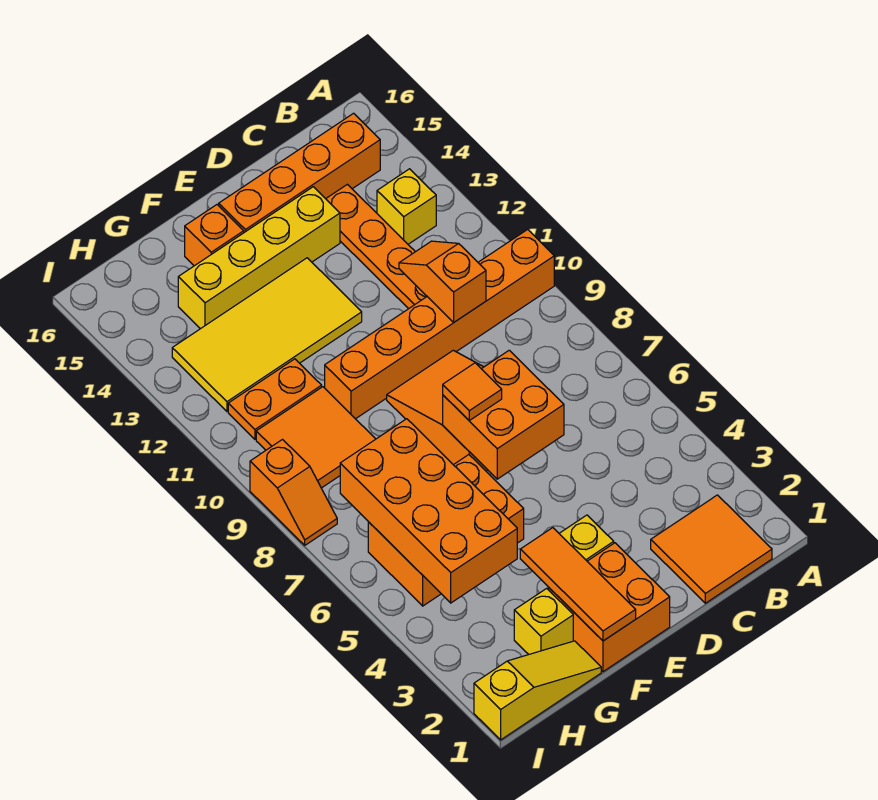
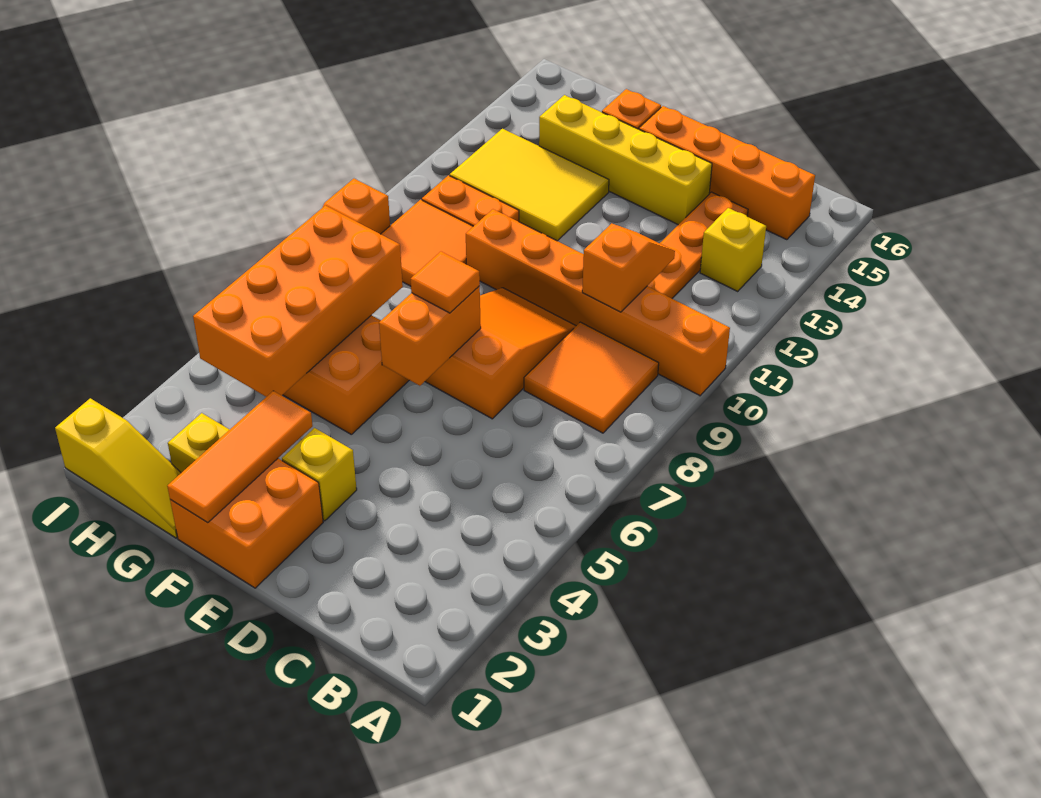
orange tile B1:C2 level 1 -> orange tile B8:C9 level 1
orange brick D6:E7 level 2 -> orange brick E6:E7 level 2
yellow tile E12:H13 level 1 -> yellow tile F12:H13 level 1

